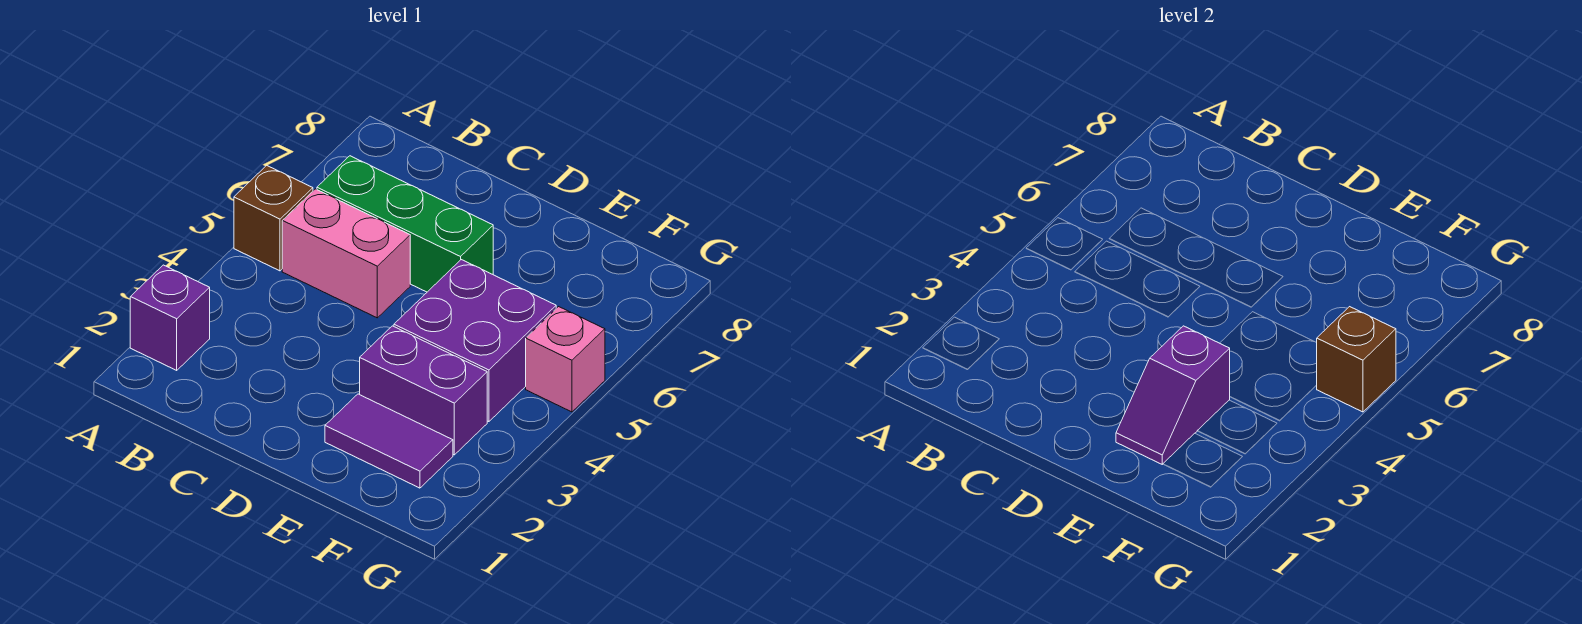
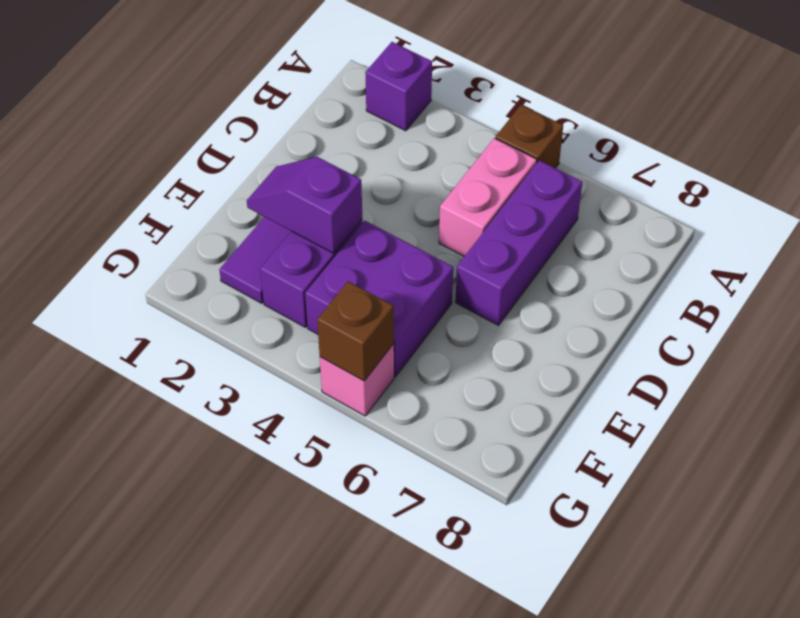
green brick B6:D6 level 1 -> purple brick B6:D6 level 1

